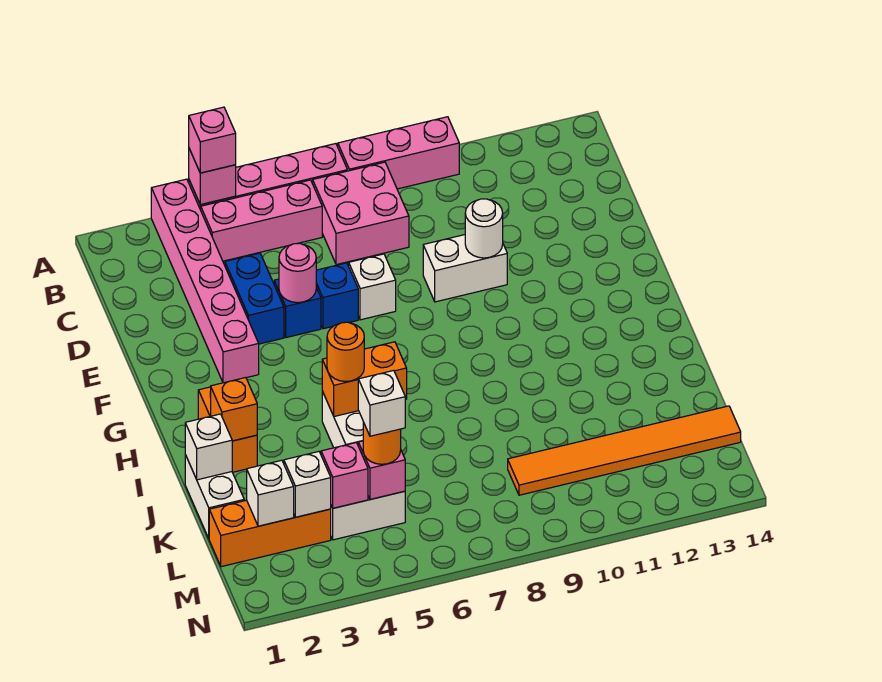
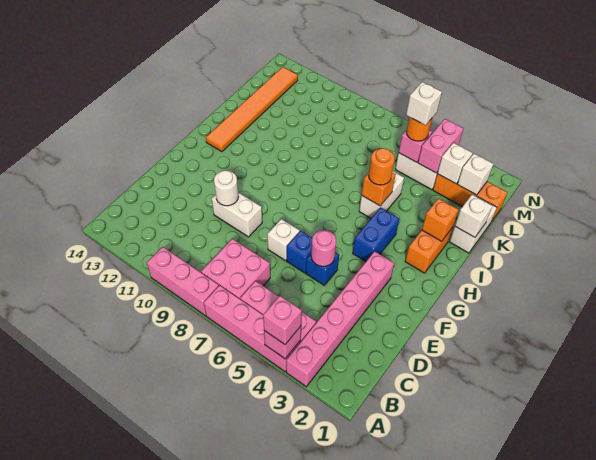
blue brick D4:E4 level 1 -> blue brick G4:H4 level 1
orange brick I5:I6 level 2 -> orange brick I5 level 2
pink brick L4 level 2 -> pink brick L4:M4 level 2
orange tile L9:L14 level 1 -> orange tile H13:M13 level 1

